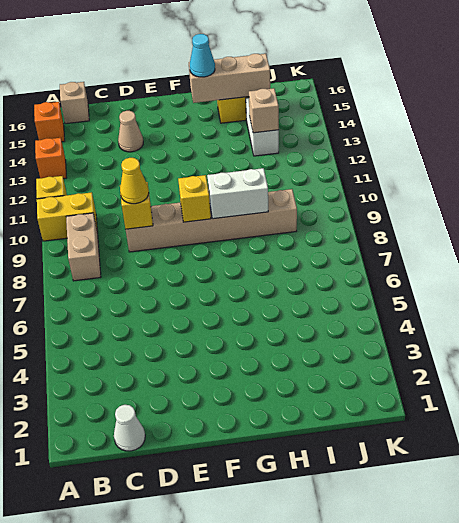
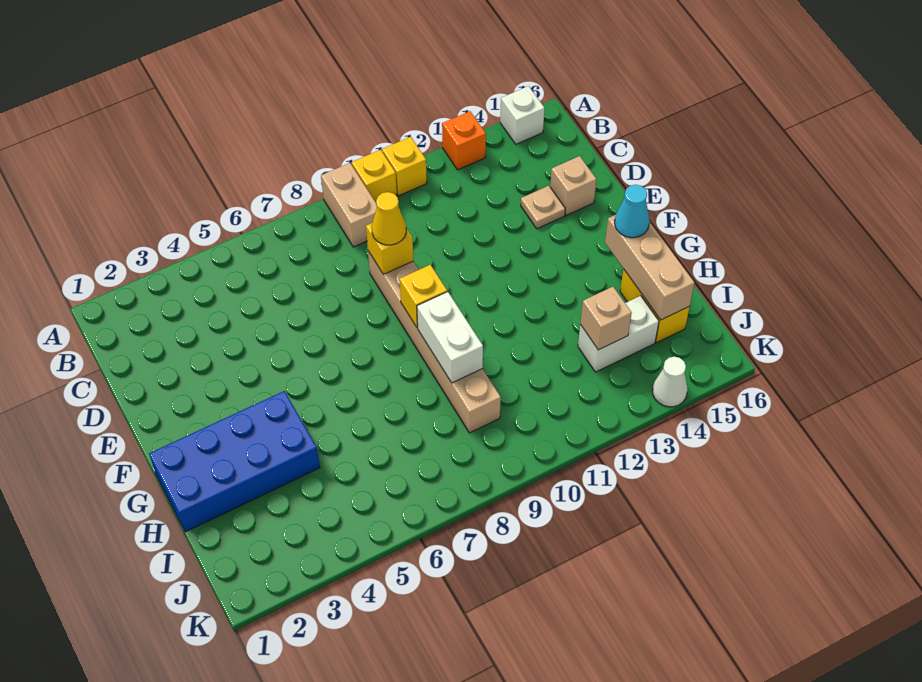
yellow brick A10:B10 level 1 -> yellow brick A10 level 1
orange brick A15 level 1 -> white brick A15 level 1
tan brick B8:B9 level 1 -> tan brick A9:B9 level 1
tan brick B16 level 1 -> tan brick D15 level 1
white cone C1 level 1 -> white cone K14 level 1
tan cone D14 level 1 -> tan plate D14 level 1
none -> blue brick G1:H4 level 1

